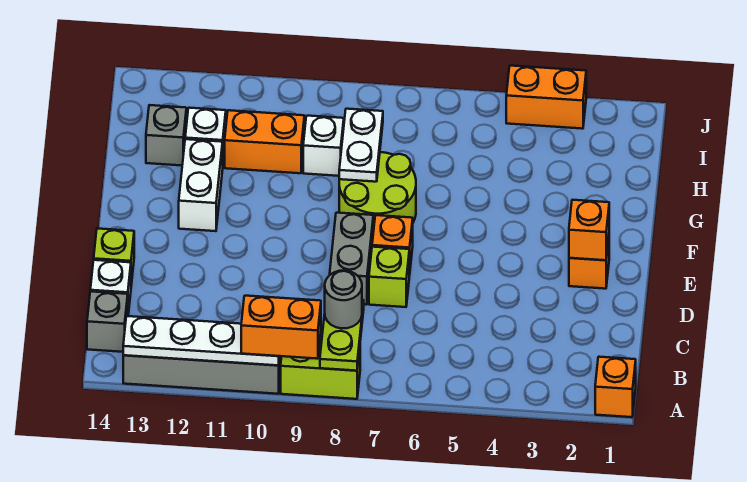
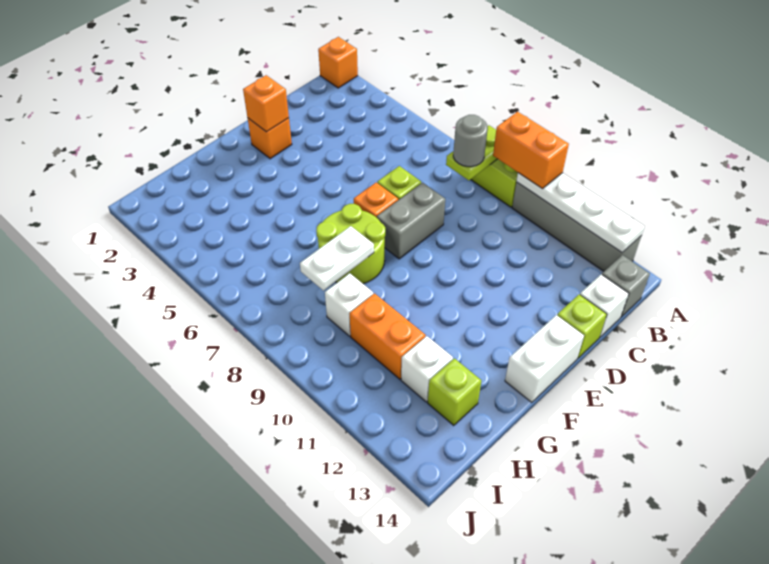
white brick F12:G12 level 1 -> white brick E14:F14 level 1
grey brick H13 level 1 -> lime brick H13 level 1
orange brick J3:J4 level 1 -> none

